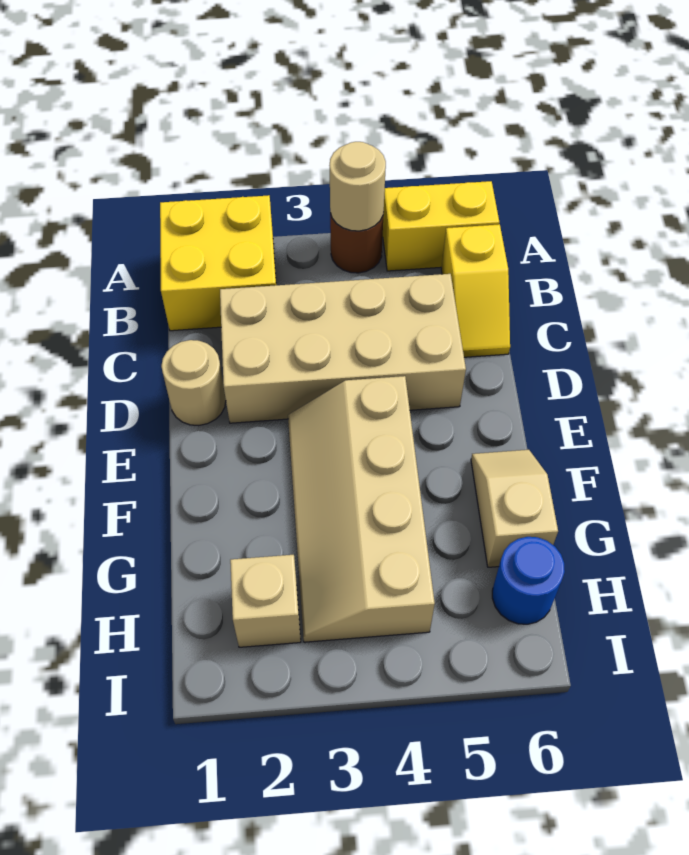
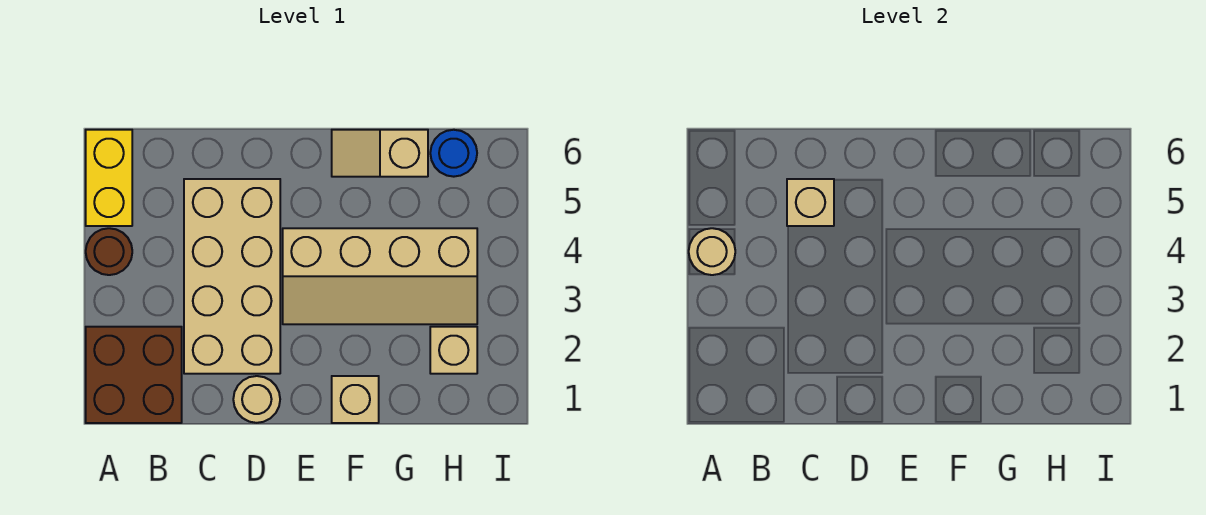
yellow brick A1:B2 level 1 -> brown brick A1:B2 level 1
yellow slope B6:C6 level 1 top B -> none
none -> tan brick C5 level 2
none -> tan brick F1 level 1

